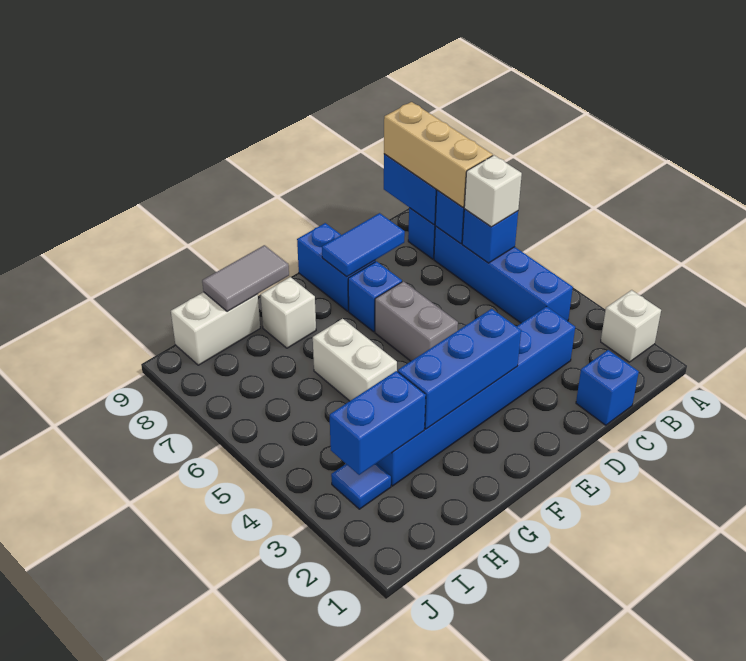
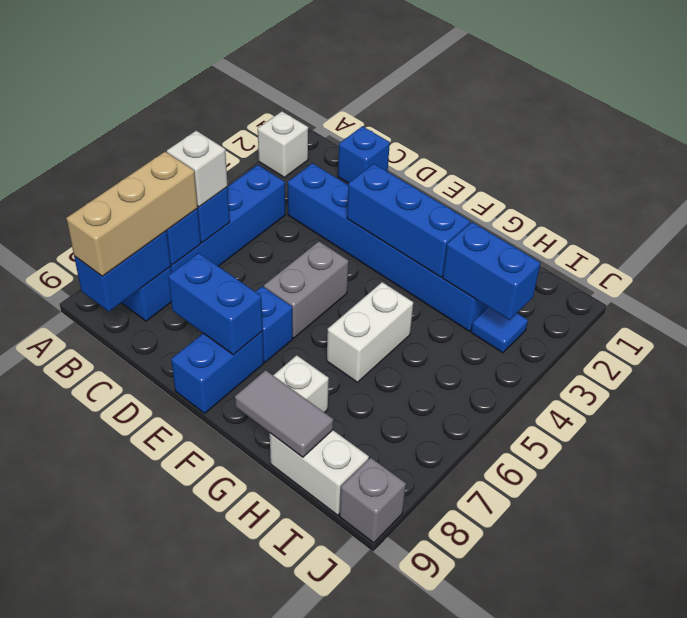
blue tile D8:E8 level 2 -> blue brick D8:E8 level 2
none -> grey brick J9 level 1

